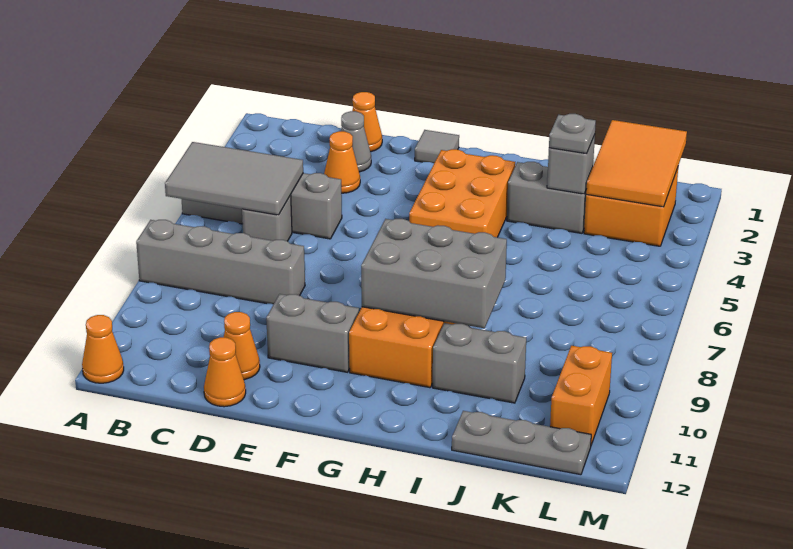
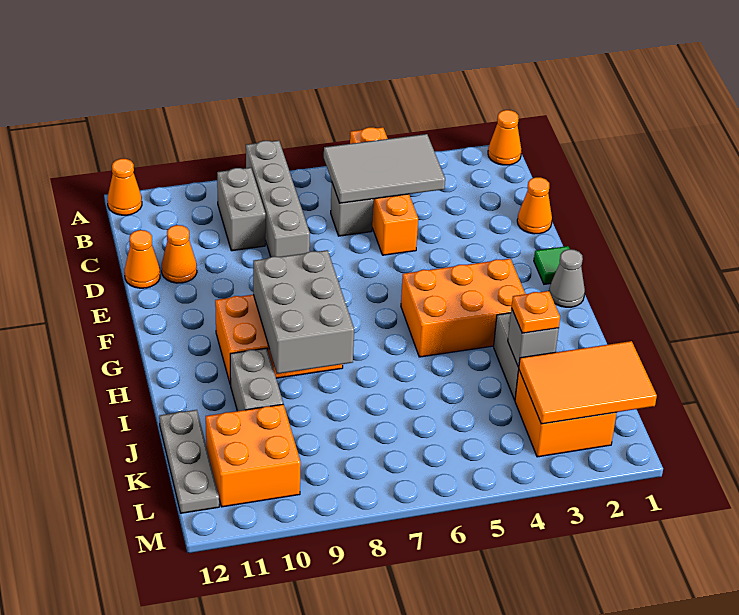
grey brick A5:D5 level 1 -> orange brick A5:D5 level 1
grey tile A5:C6 level 2 -> grey tile B4:C6 level 2
grey cone D2 level 1 -> grey cone G1 level 1
orange cone D3 level 1 -> orange cone A1 level 1
grey brick E10:F10 level 1 -> grey brick B9:C9 level 1
grey tile F1 level 1 -> green tile F1 level 1
grey plate J3 level 3 -> orange plate J3 level 3
orange brick L10:L11 level 1 -> orange brick K10:L11 level 1

